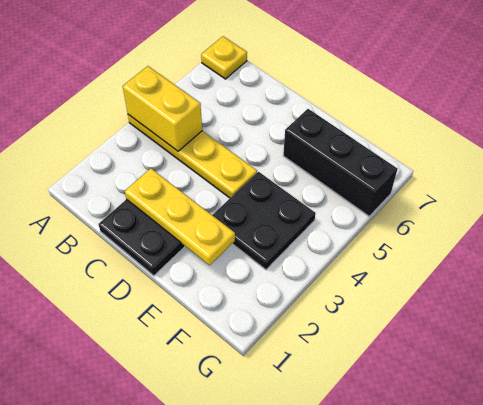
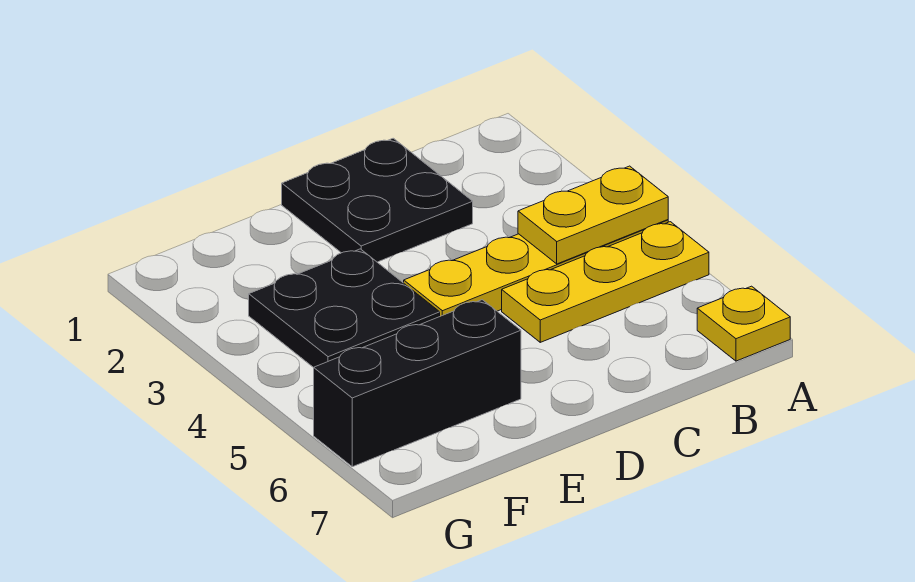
yellow brick A4:B4 level 2 -> yellow plate A4:B4 level 2
yellow plate C2:E2 level 2 -> yellow plate A5:C5 level 1

